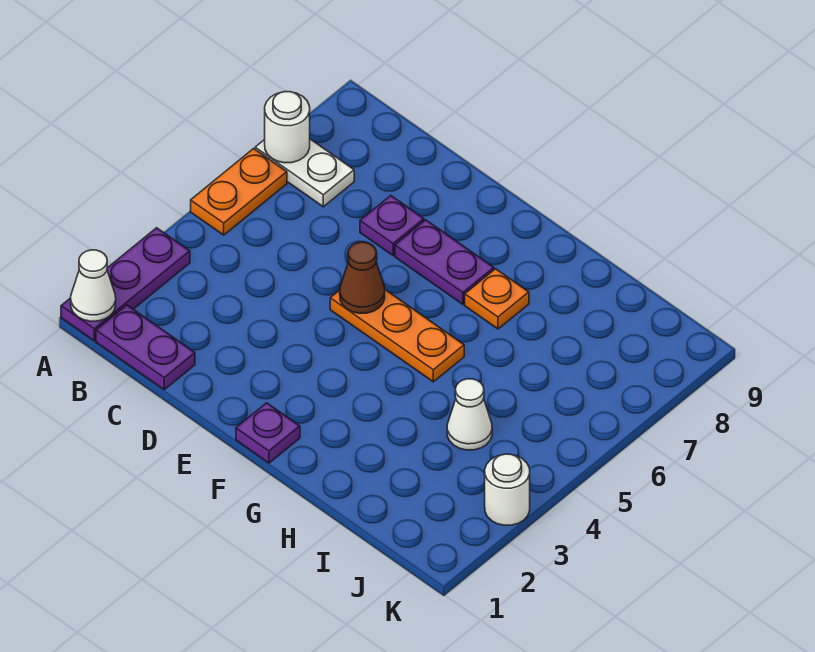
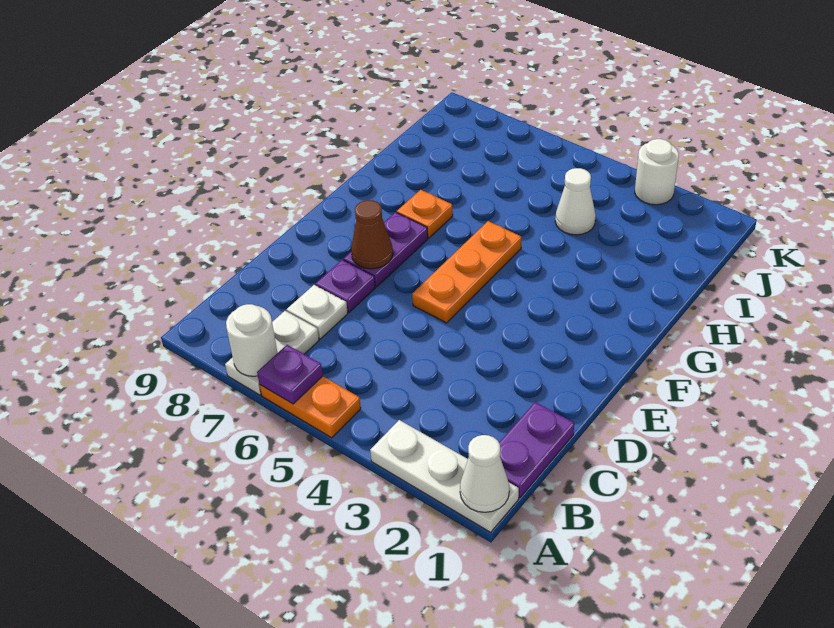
purple plate A1:A3 level 1 -> white plate A1:A3 level 1
none -> white plate C7 level 1
brown cone E5 level 2 -> brown cone E7 level 2
purple plate F1 level 1 -> purple plate A6 level 2

